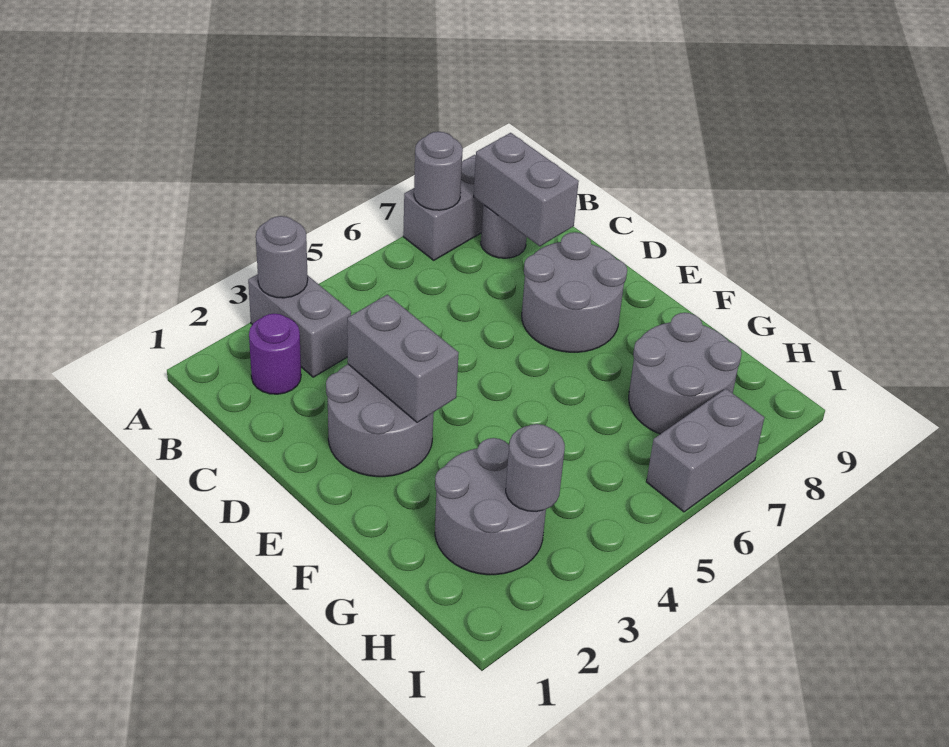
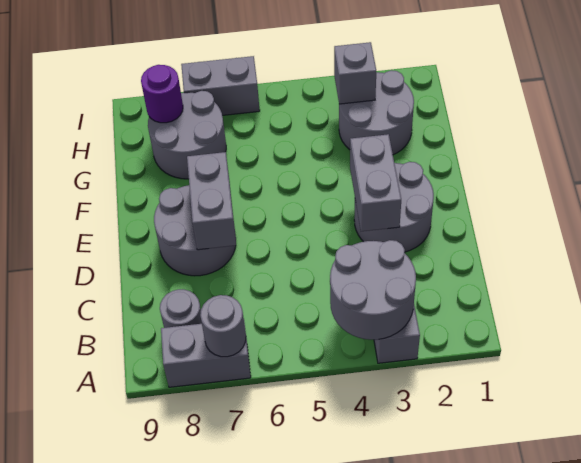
grey round brick A3 level 2 -> grey round brick A3:B4 level 2
purple round brick B2 level 1 -> purple round brick H8 level 2
grey brick B8:C8 level 2 -> grey brick D7:E7 level 2
grey round brick H3 level 2 -> grey brick H3 level 2

